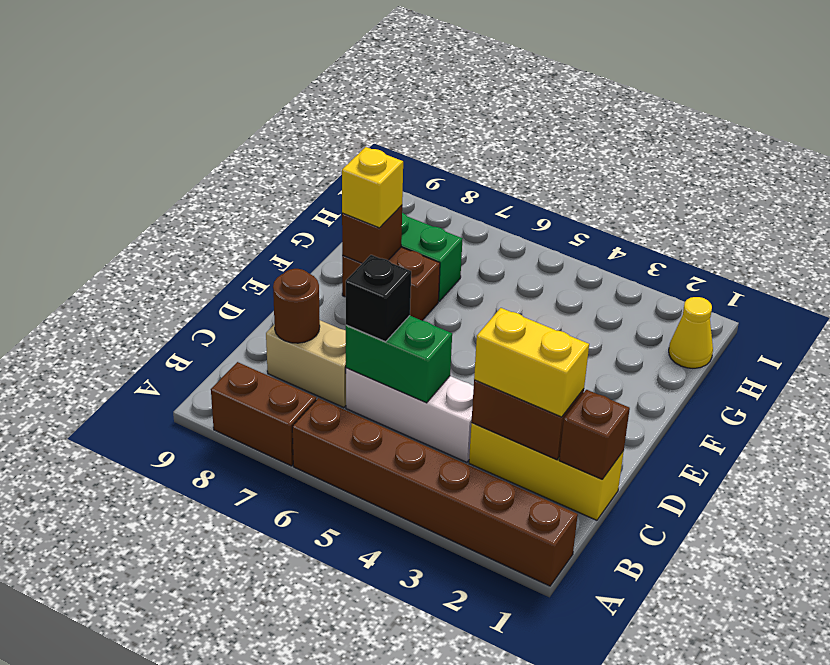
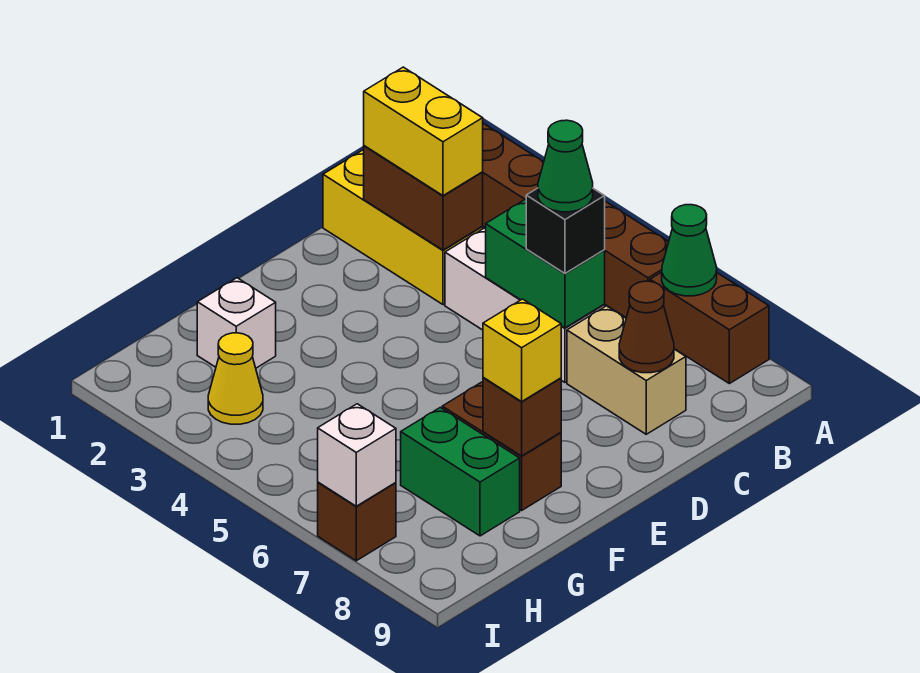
none -> green cone A7 level 2
brown brick C1 level 2 -> brown brick I7 level 1
none -> green cone C6 level 4
brown round brick C8 level 2 -> brown cone C8 level 2
none -> white brick G2 level 1
yellow cone H1 level 1 -> yellow cone H3 level 1
none -> white brick I7 level 2

